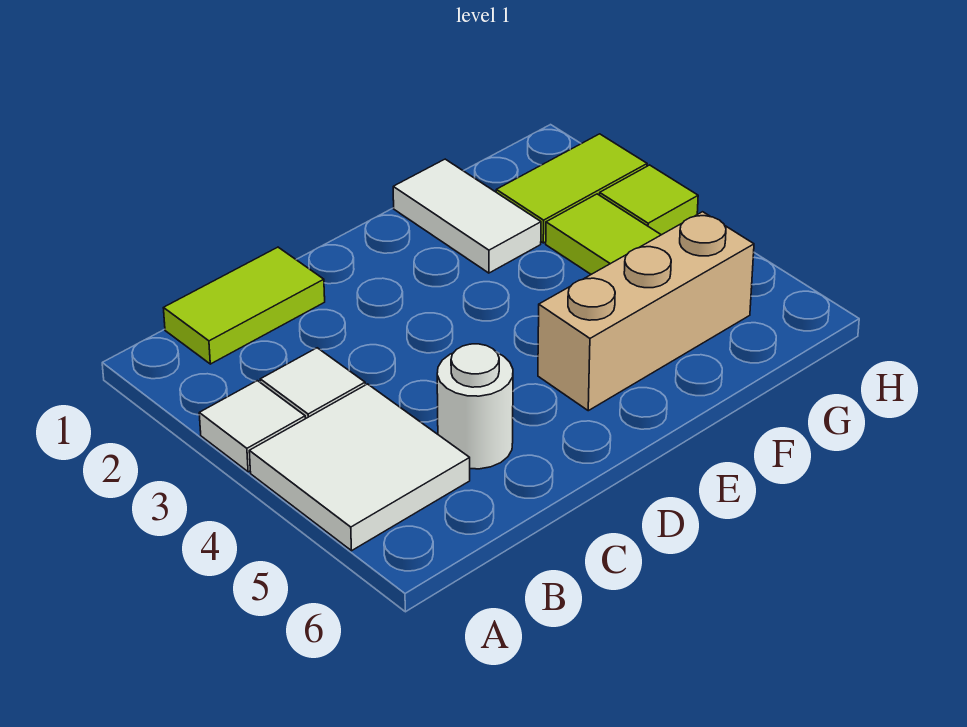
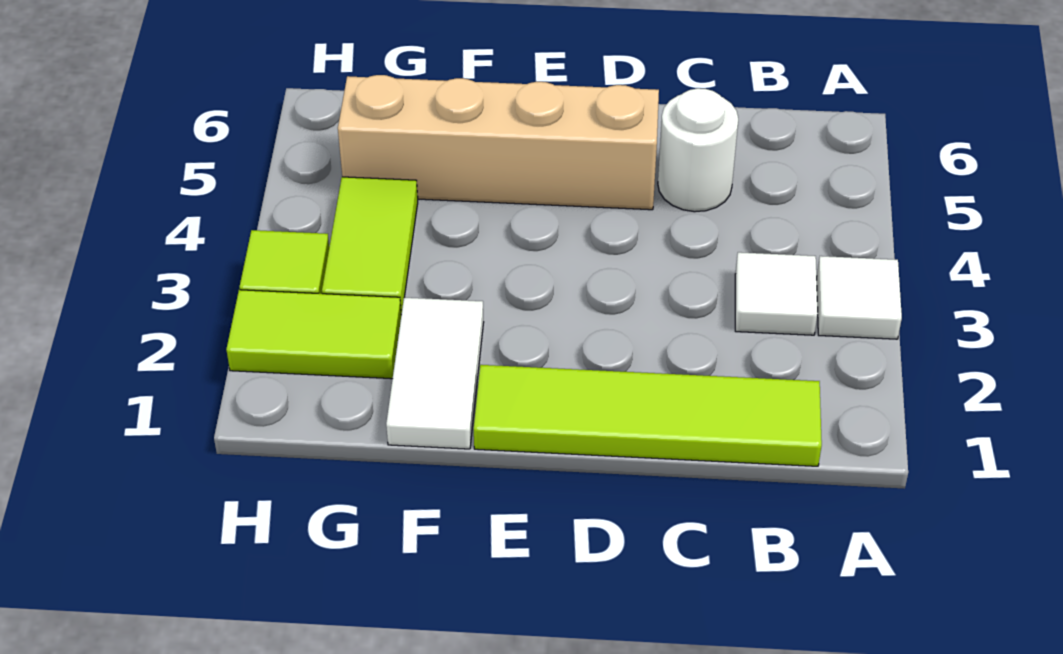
white tile A4:B5 level 1 -> none
lime tile B1:C1 level 1 -> lime tile B1:E1 level 1
tan brick E5:G5 level 1 -> tan brick D5:G5 level 1

